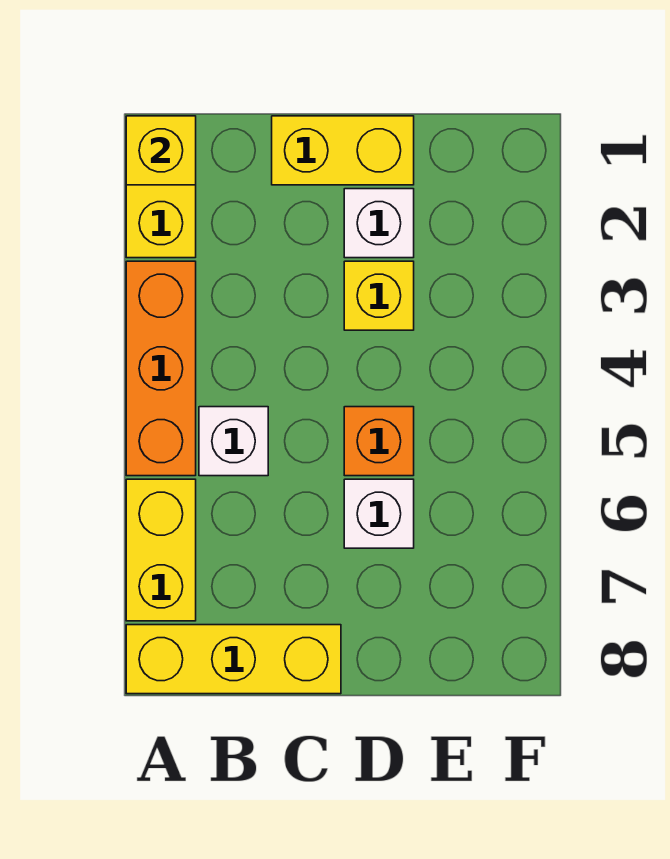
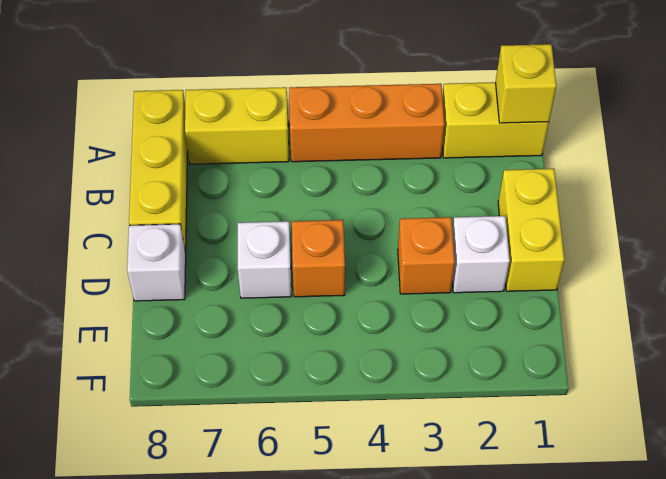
white brick B5 level 1 -> white brick D8 level 1
yellow brick D3 level 1 -> orange brick D3 level 1

